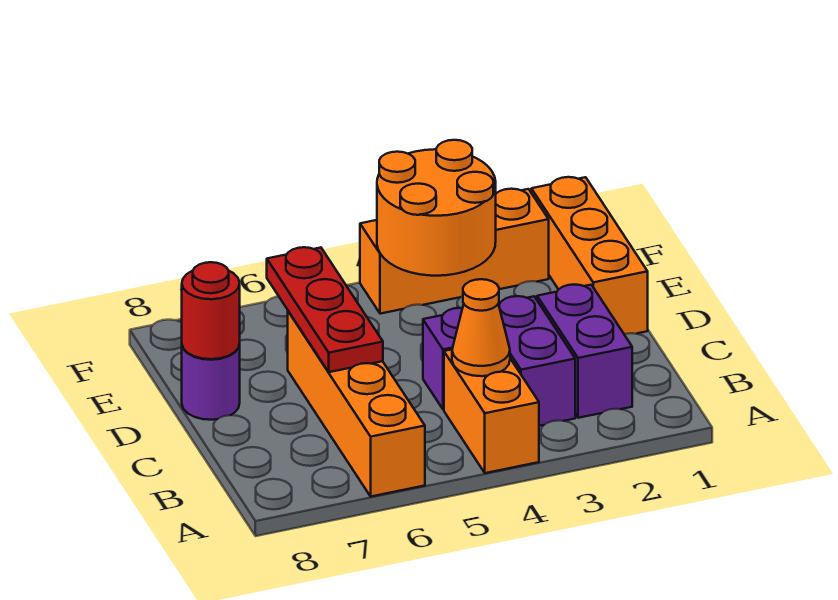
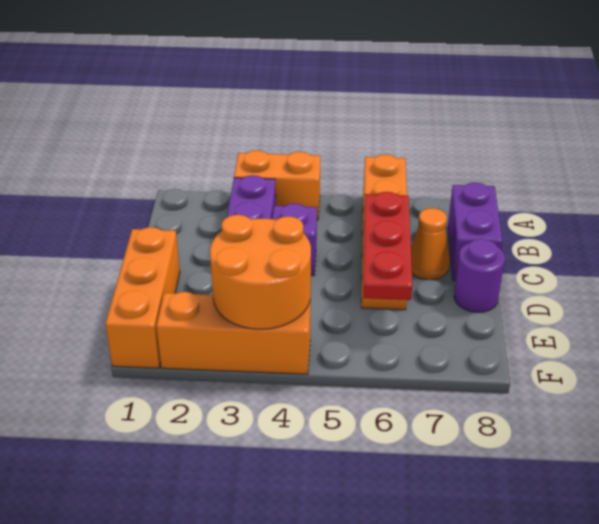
orange brick A4:B4 level 1 -> orange brick A3:A4 level 1
purple brick B2:C2 level 1 -> purple brick B8:C8 level 1
orange cone B4 level 2 -> orange cone C7 level 1
red round brick D8 level 2 -> none

